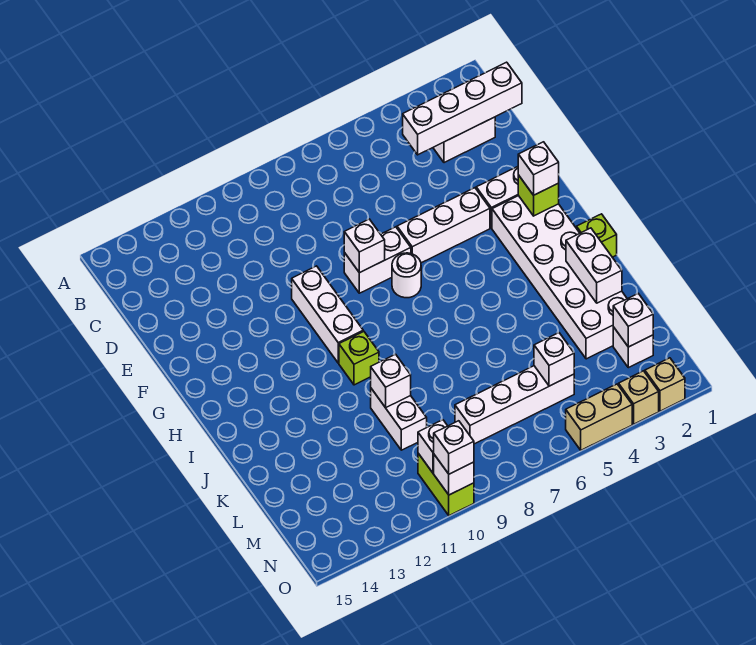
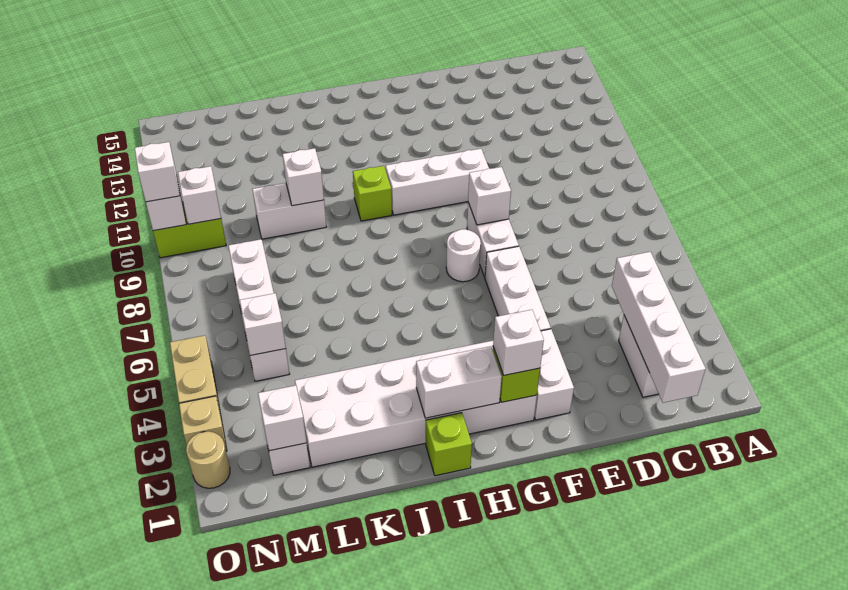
white brick J2:K2 level 2 -> white brick H2:I2 level 2
tan brick O2 level 1 -> tan round brick O2 level 1

